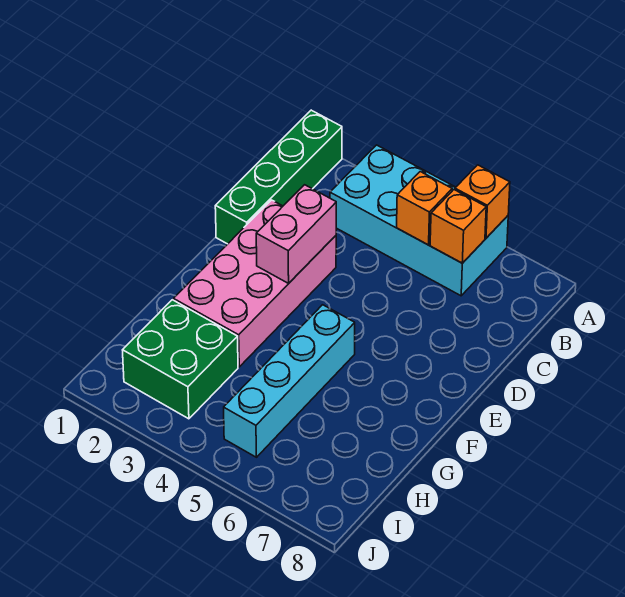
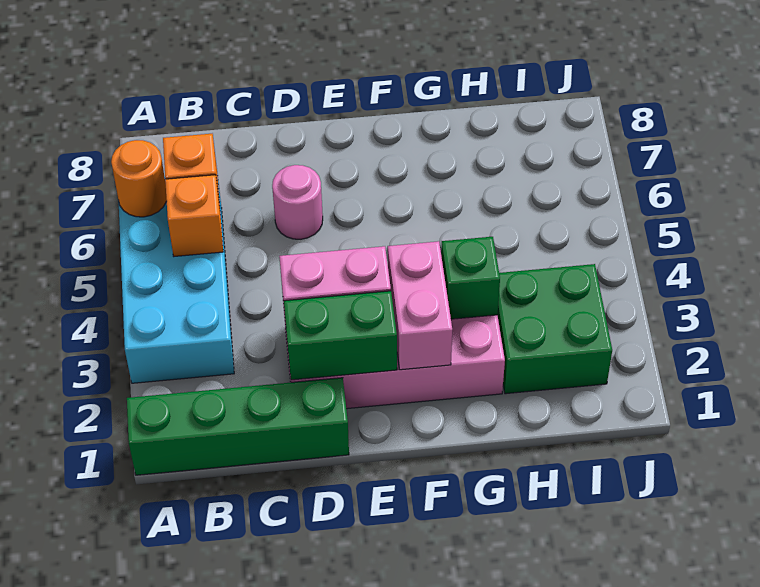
orange brick A6 level 2 -> orange round brick A6 level 2
none -> green brick D2:E2 level 2
none -> pink round brick D6 level 1
none -> pink brick F2:F3 level 2
cyan brick F5:I5 level 1 -> none
none -> green brick G3 level 2

